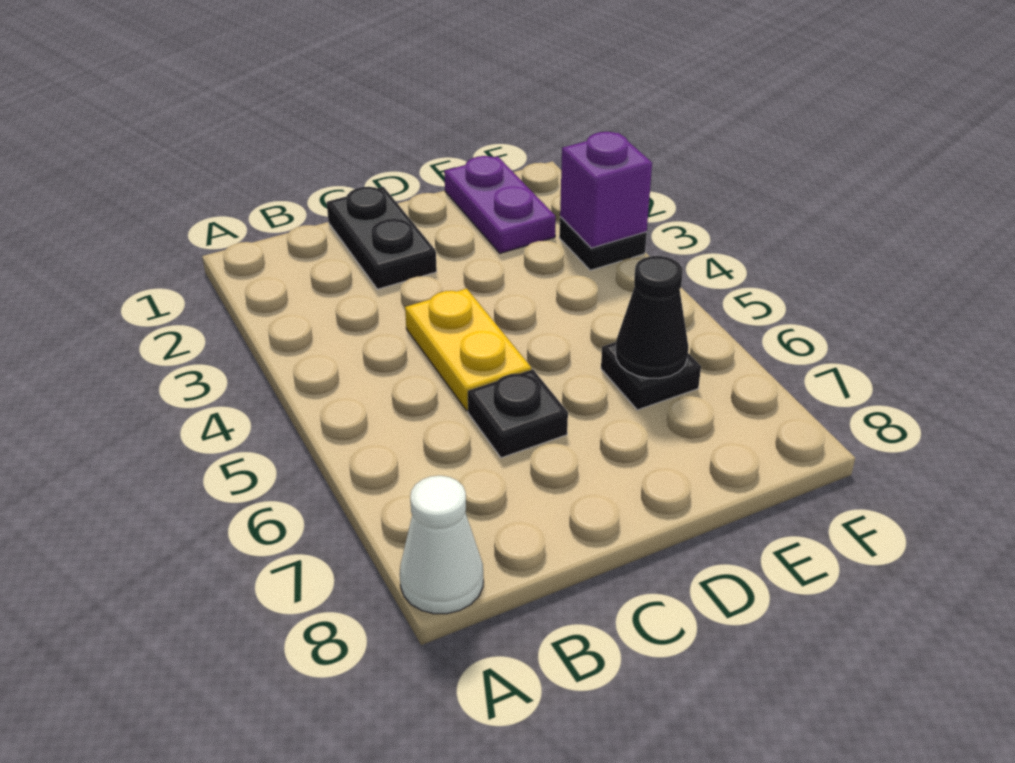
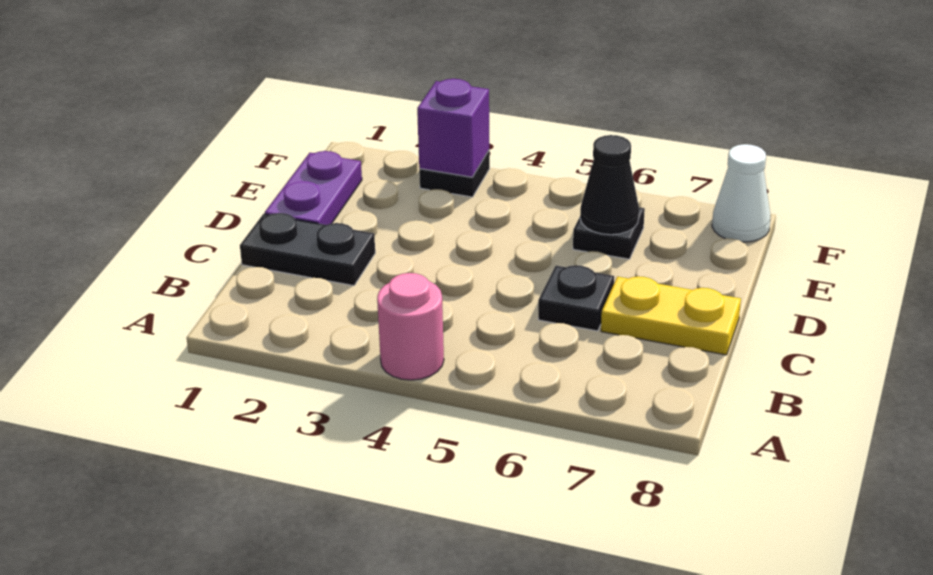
none -> pink round brick A4 level 1
white cone A8 level 1 -> white cone F8 level 1
yellow plate C4:C5 level 1 -> yellow plate C7:C8 level 1
purple plate E1:E2 level 1 -> purple plate D1:E1 level 1

